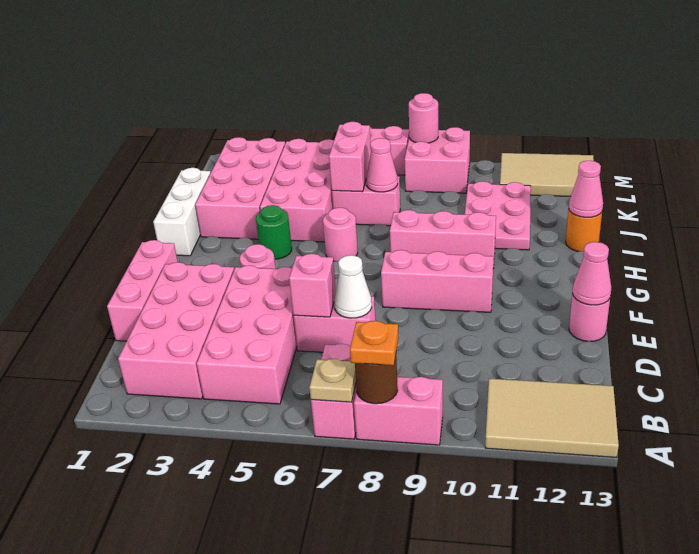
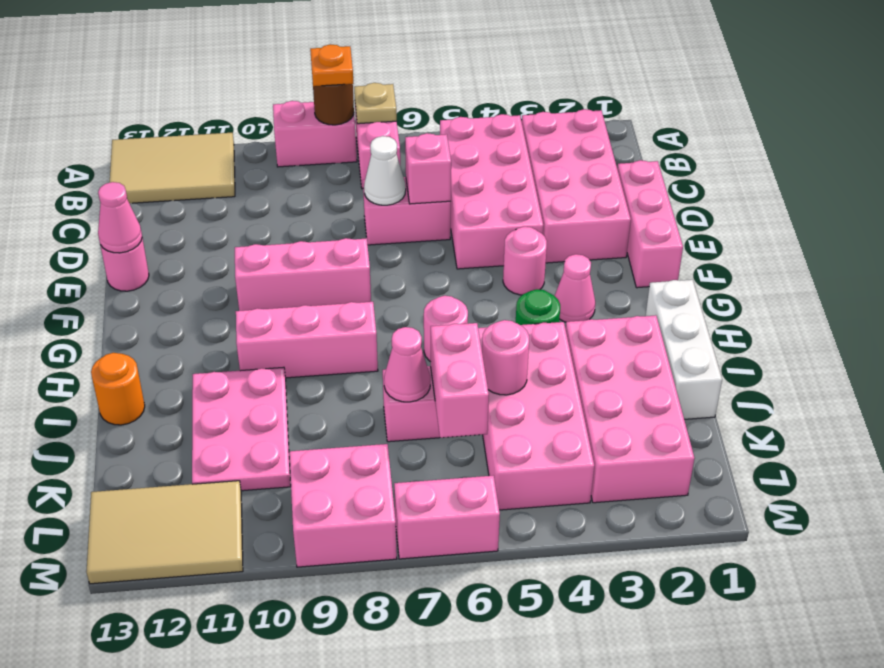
pink cone I13 level 2 -> pink cone G3 level 1
pink round brick M8 level 2 -> pink round brick J5 level 2

